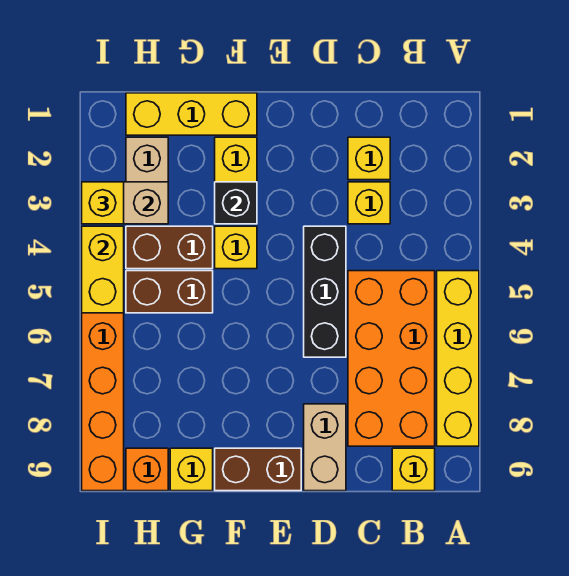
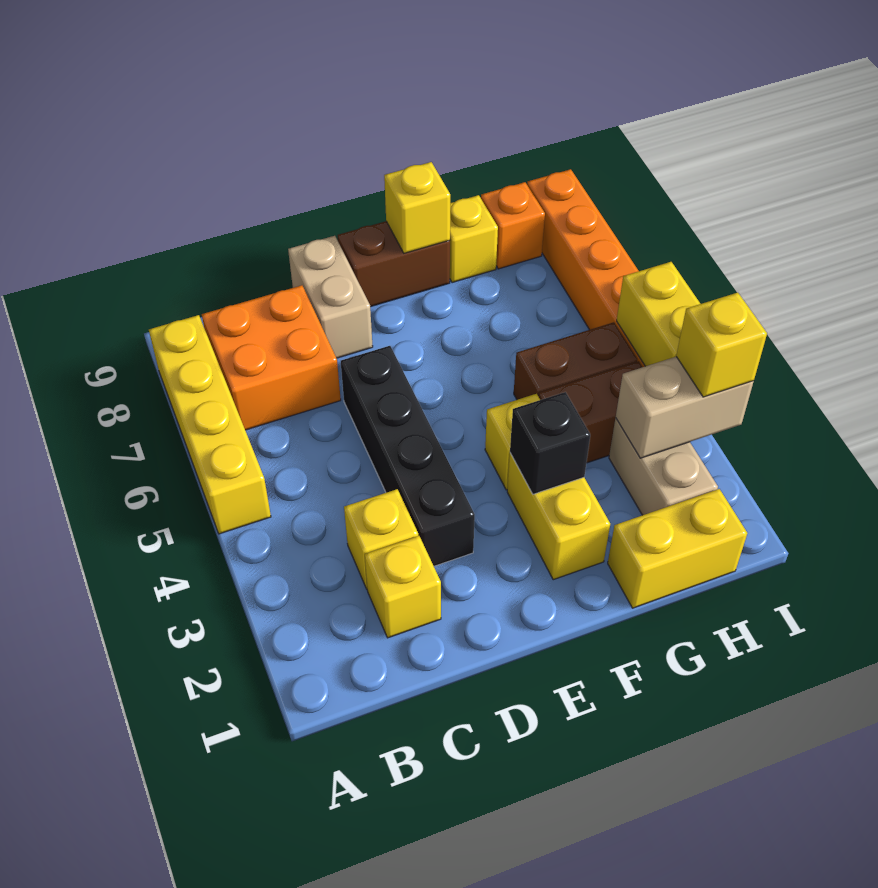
orange brick B5:C8 level 1 -> orange brick B7:C8 level 1
yellow brick B9 level 1 -> yellow brick F9 level 2
black brick D4:D6 level 1 -> black brick D3:D6 level 1
yellow brick F1:H1 level 1 -> yellow brick G1:H1 level 1

